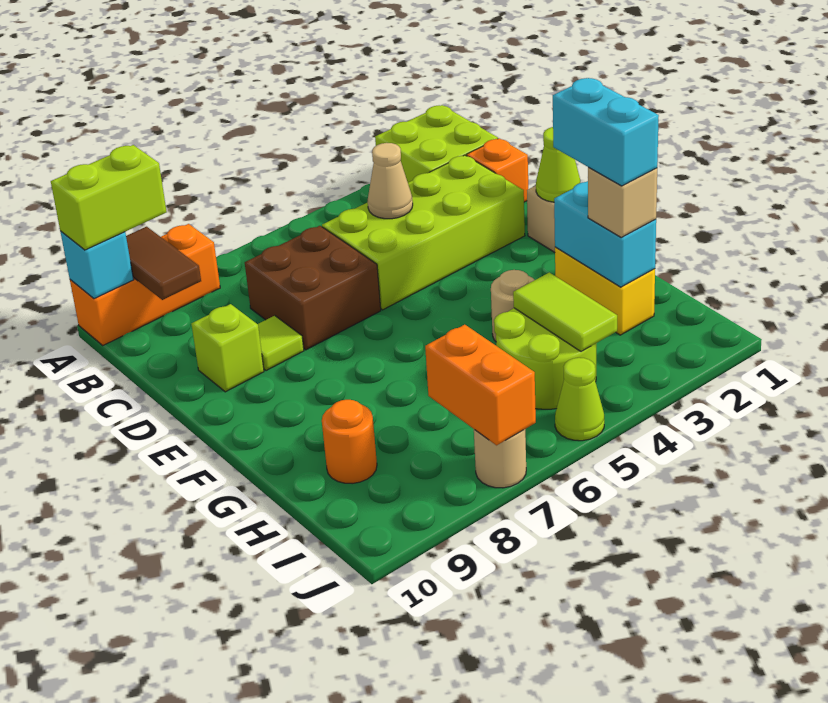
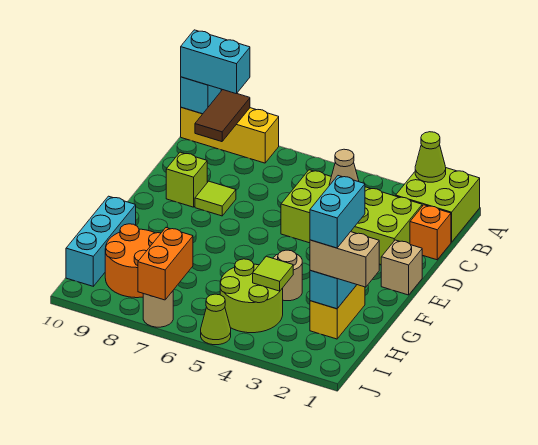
orange brick A8:A10 level 1 -> yellow brick A8:A10 level 1
lime brick A9:A10 level 3 -> cyan brick A9:A10 level 3
brown brick C6:D7 level 1 -> none
lime cone E1 level 2 -> lime cone A2 level 2
none -> cyan brick G10:I10 level 1
tan brick H2 level 3 -> tan brick H1:H2 level 3
lime tile H4:I4 level 2 -> lime tile H4 level 2
orange round brick H9 level 1 -> orange round brick H8:I9 level 1

